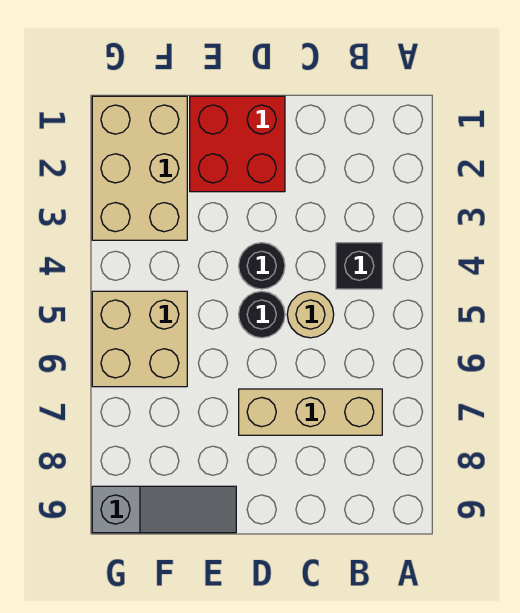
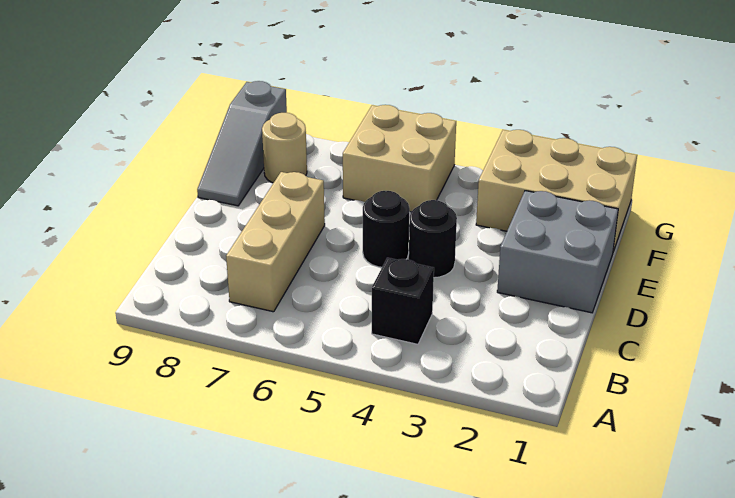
tan round brick C5 level 1 -> tan round brick F8 level 1
red brick D1:E2 level 1 -> grey brick D1:E2 level 1

